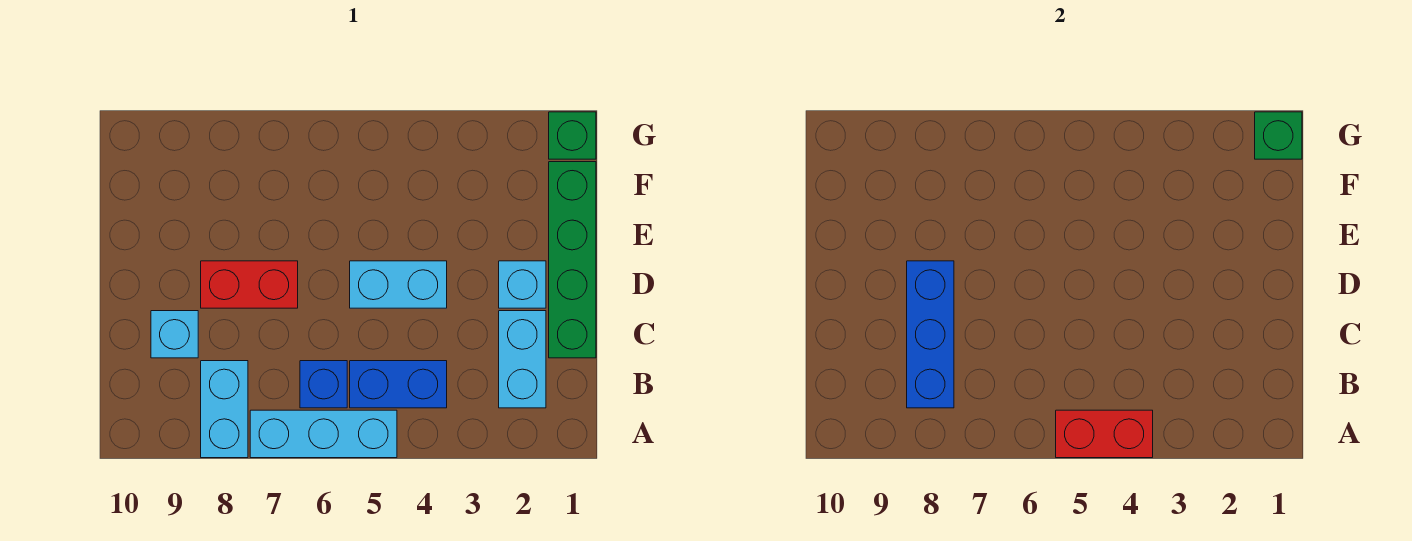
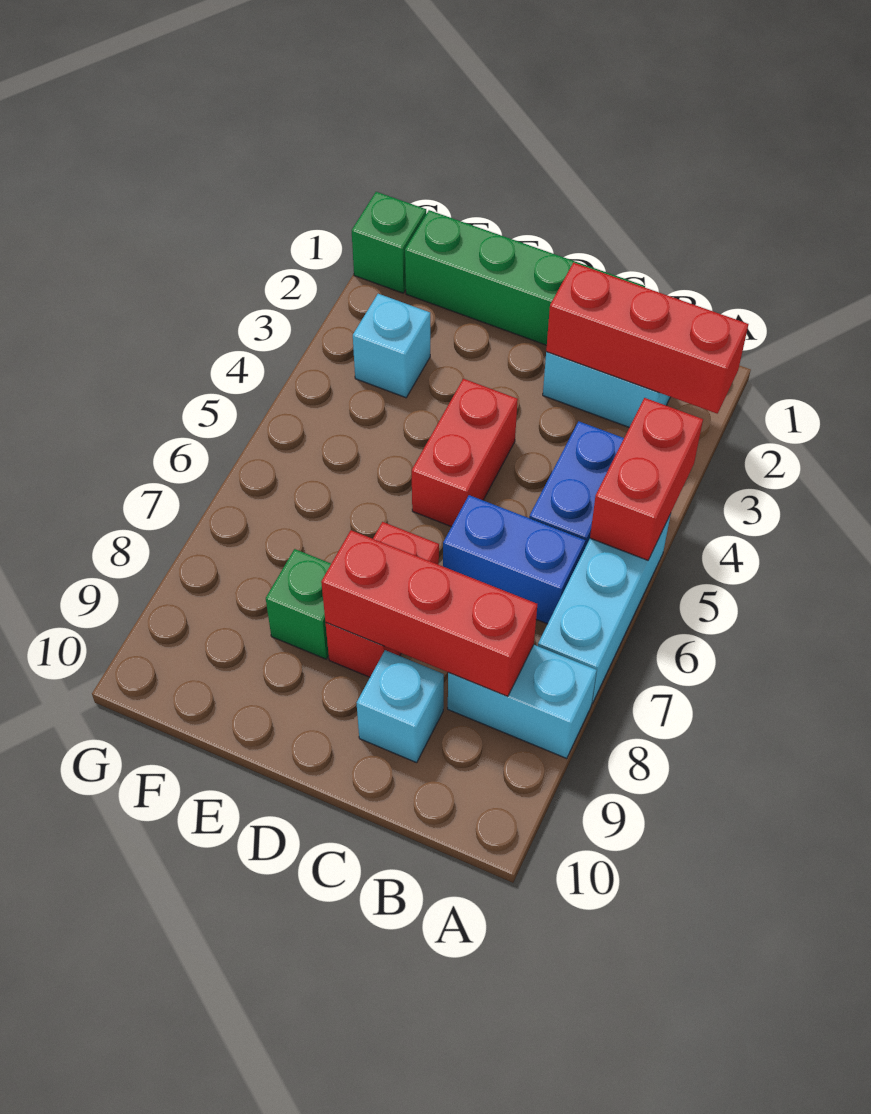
none -> red brick A2:C2 level 2
blue brick B6 level 1 -> blue brick B6:C6 level 1
blue brick B8:D8 level 2 -> red brick B8:D8 level 2
cyan brick D2 level 1 -> cyan brick F3 level 1
cyan brick D4:D5 level 1 -> red brick D4:D5 level 1
green brick G1 level 2 -> green brick E8 level 1

